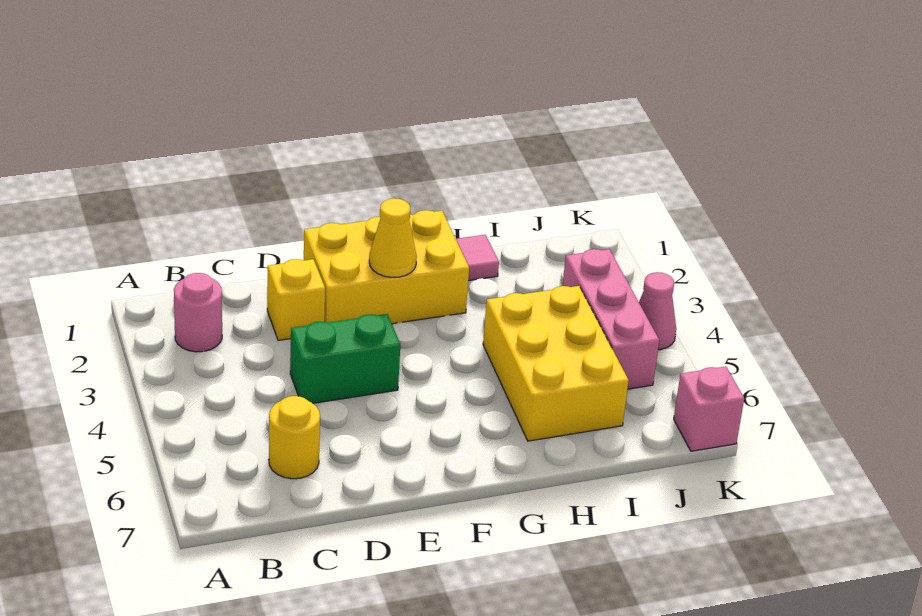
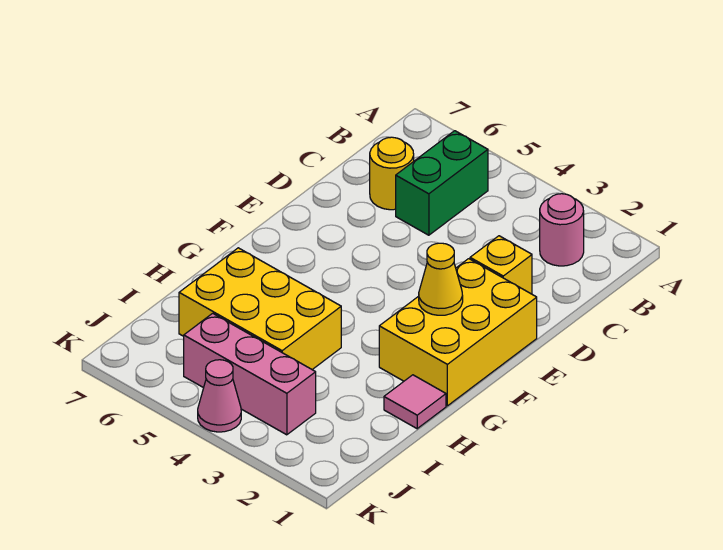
green brick D4:E4 level 1 -> green brick B5:C5 level 1
pink brick K7 level 1 -> none

